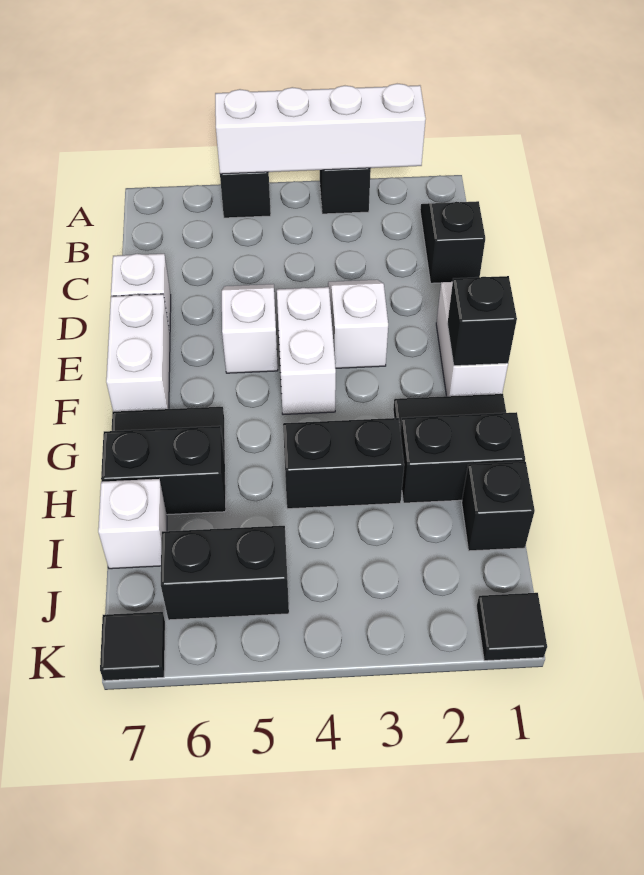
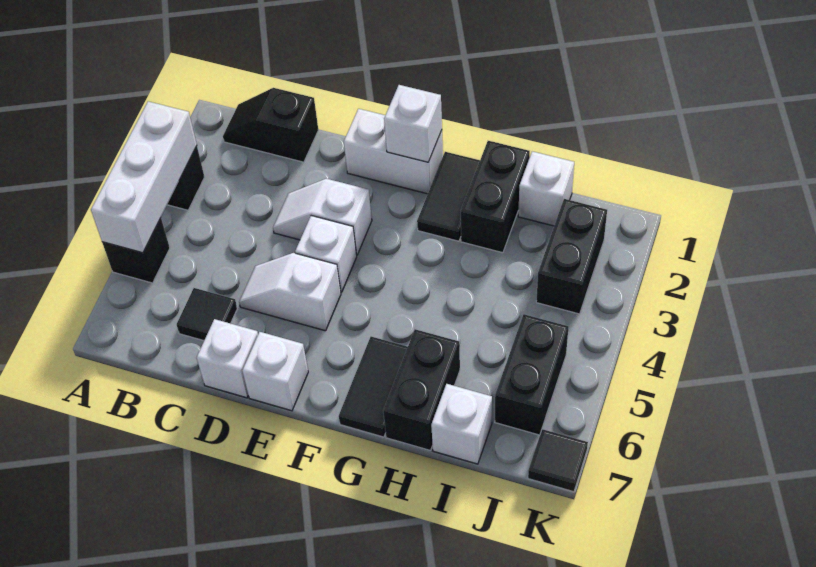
white brick A2:A5 level 2 -> white brick A3:A5 level 2
white brick E4:F4 level 1 -> white brick E4 level 1
white brick E7:F7 level 1 -> white brick E7 level 1
black brick F1 level 2 -> white brick F1 level 2
black brick H3:H4 level 1 -> black brick J2:J3 level 1
black brick I1 level 1 -> white brick I1 level 1
black tile K1 level 1 -> black tile C6 level 1

